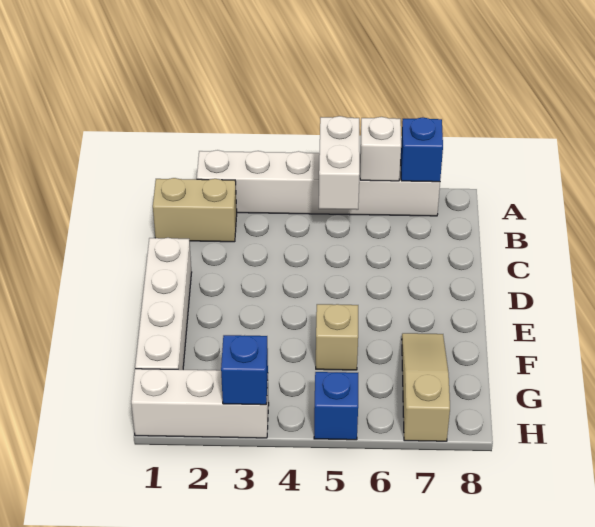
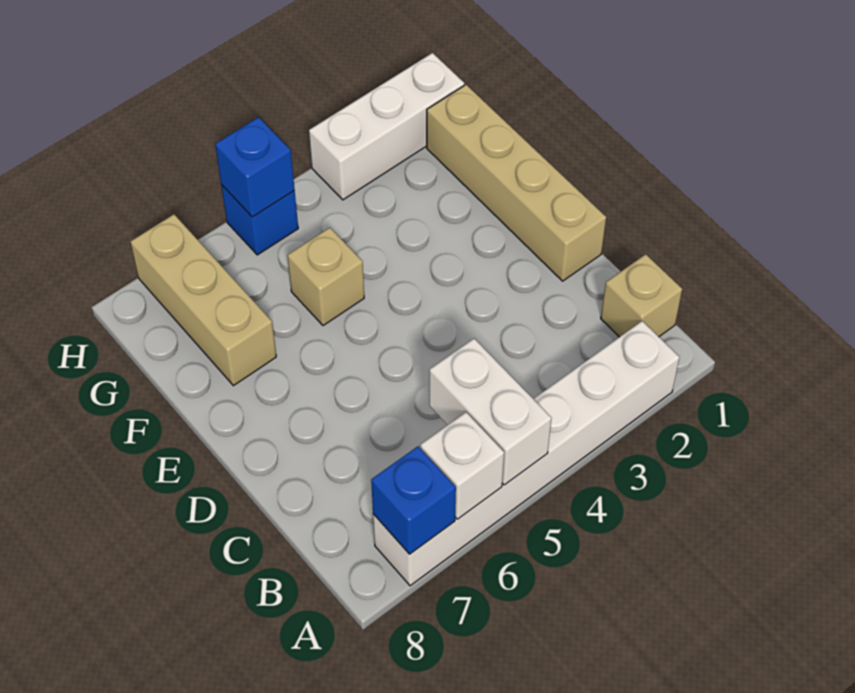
tan brick B1:B2 level 1 -> tan brick B1 level 1
white brick D1:G1 level 1 -> tan brick D1:G1 level 1
tan slope F7:H7 level 1 top H -> tan brick F7:H7 level 1
blue brick H3 level 2 -> blue brick H5 level 2

